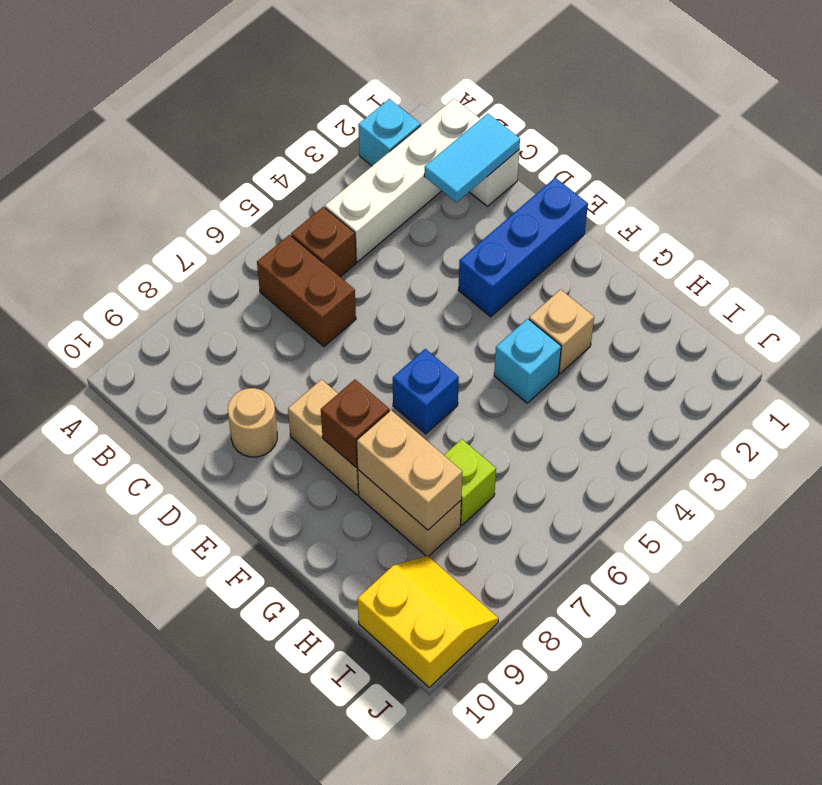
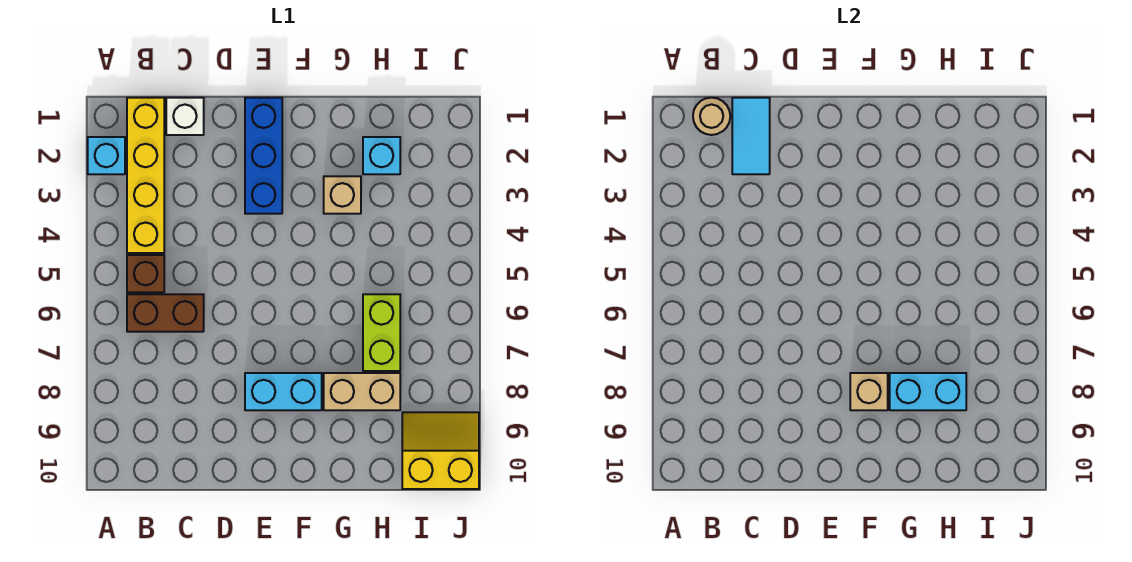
white brick B1:B4 level 1 -> yellow brick B1:B4 level 1
tan round brick D9 level 1 -> tan round brick B1 level 2
tan brick E8:F8 level 1 -> cyan brick E8:F8 level 1
blue brick F6 level 1 -> none
brown brick F8 level 2 -> tan brick F8 level 2
cyan brick G4 level 1 -> cyan brick H2 level 1
tan brick G8:H8 level 2 -> cyan brick G8:H8 level 2
lime brick H7 level 1 -> lime brick H6:H7 level 1

